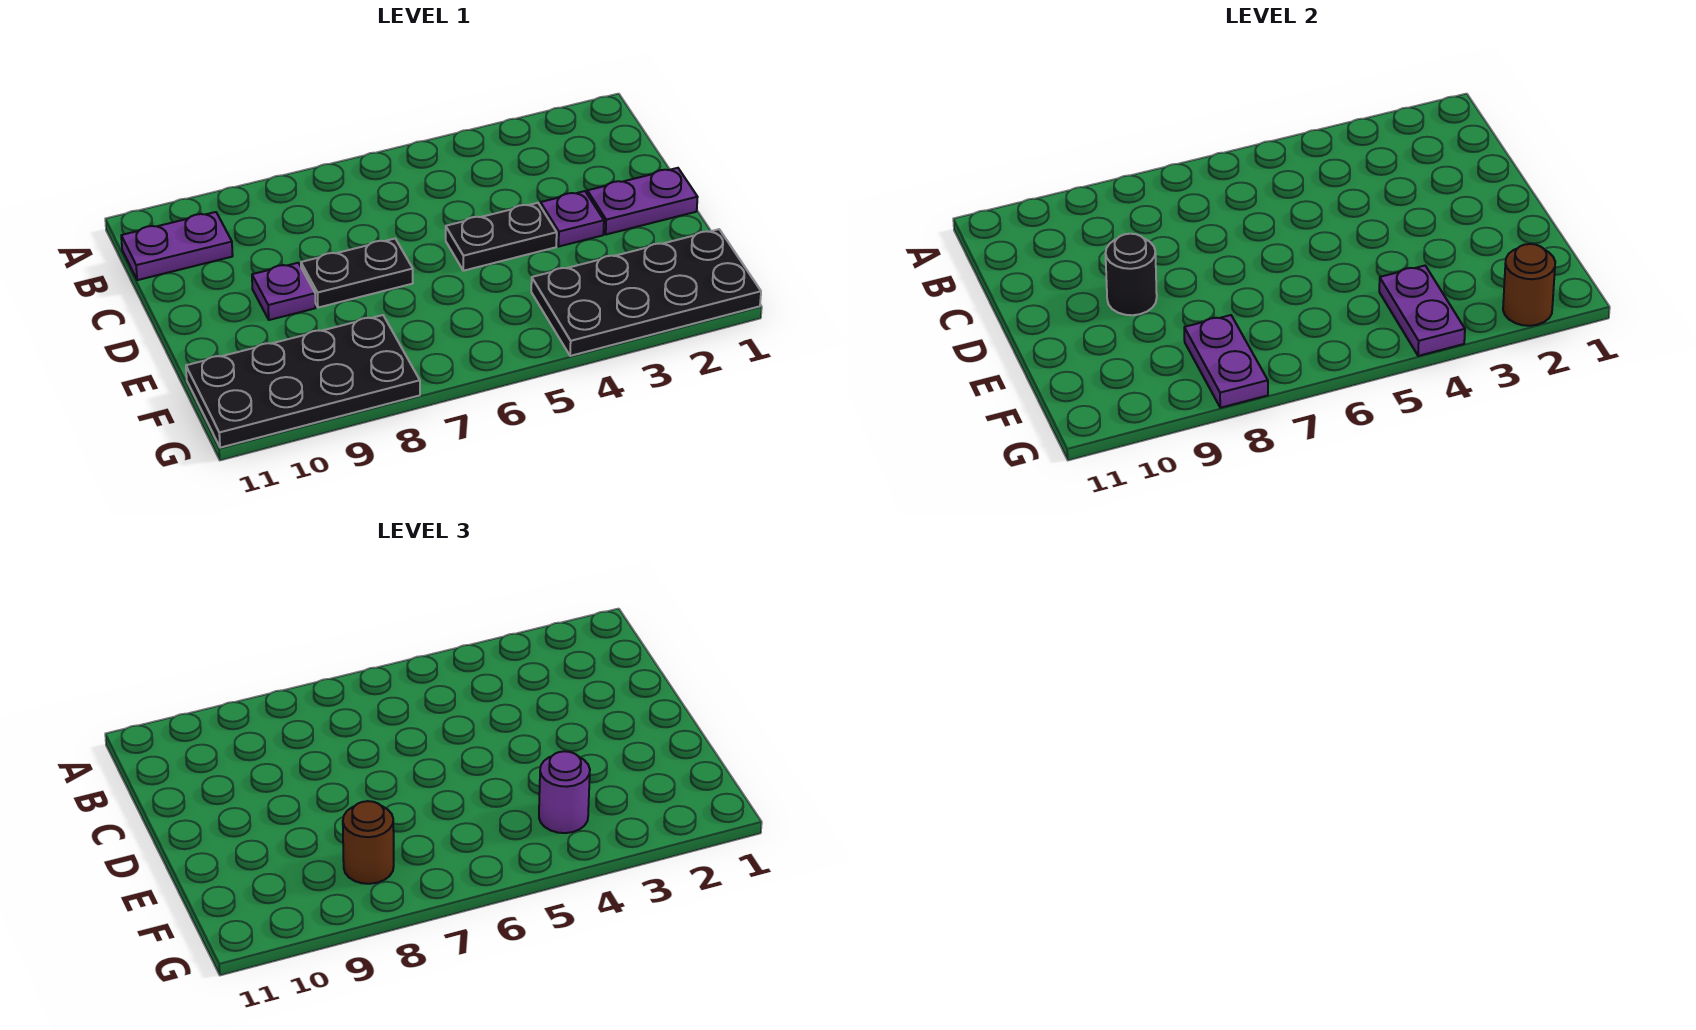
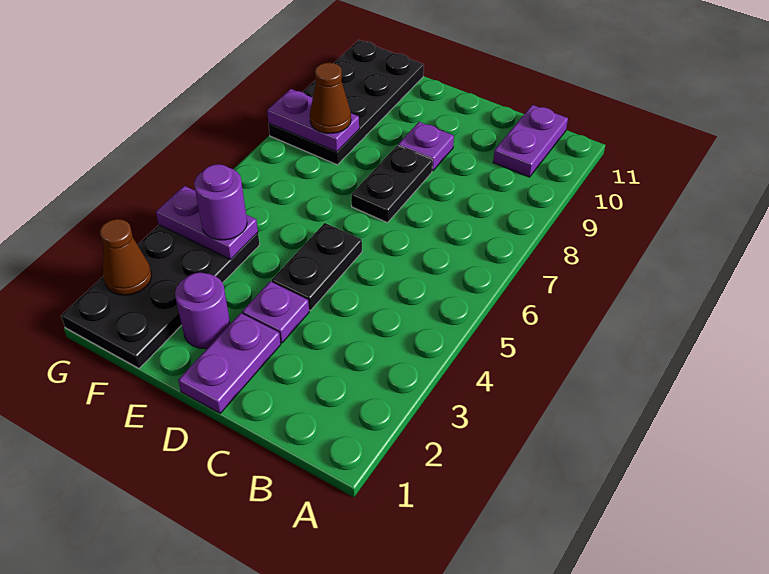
black round brick D9 level 2 -> none
none -> purple round brick E2 level 1
brown round brick F8 level 3 -> brown cone F8 level 3
brown round brick G2 level 2 -> brown cone G2 level 2

